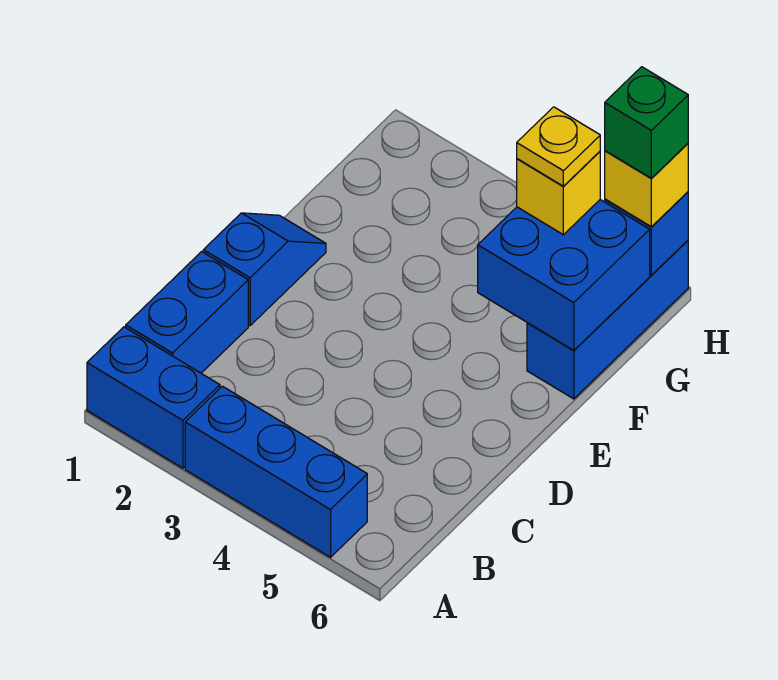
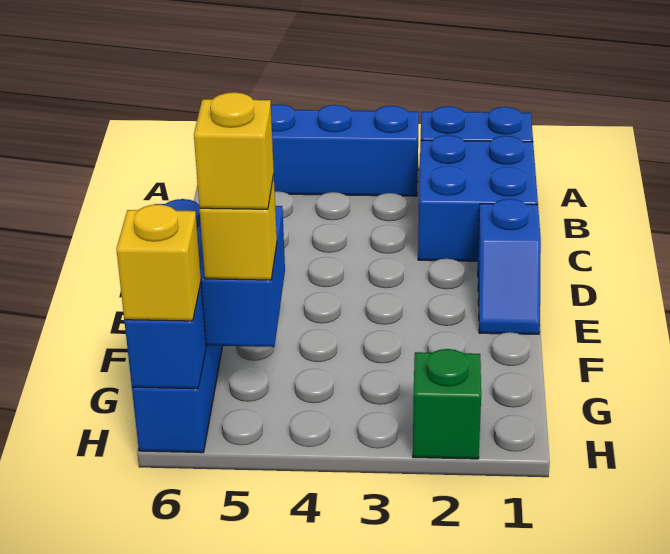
blue brick B1:C1 level 1 -> blue brick B1:C2 level 1
yellow plate G5 level 4 -> yellow brick G5 level 4
green brick H6 level 4 -> green brick H2 level 1

